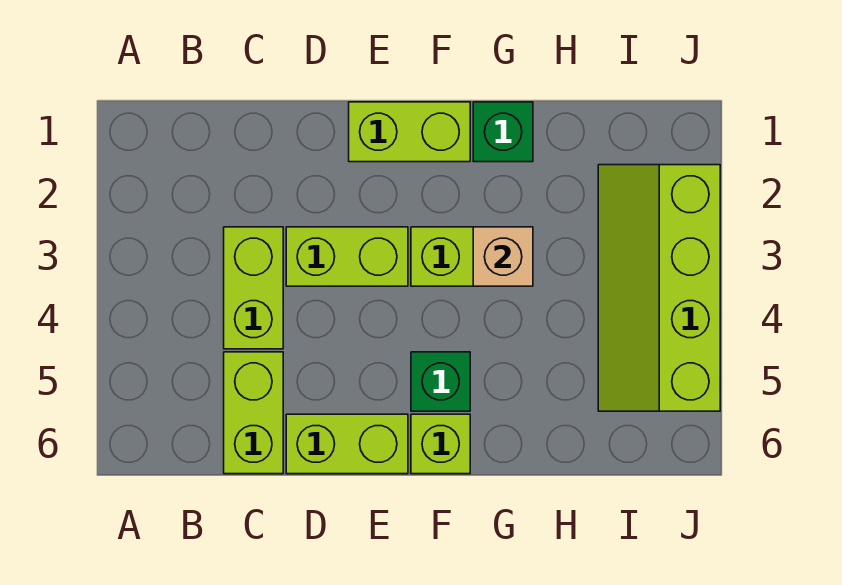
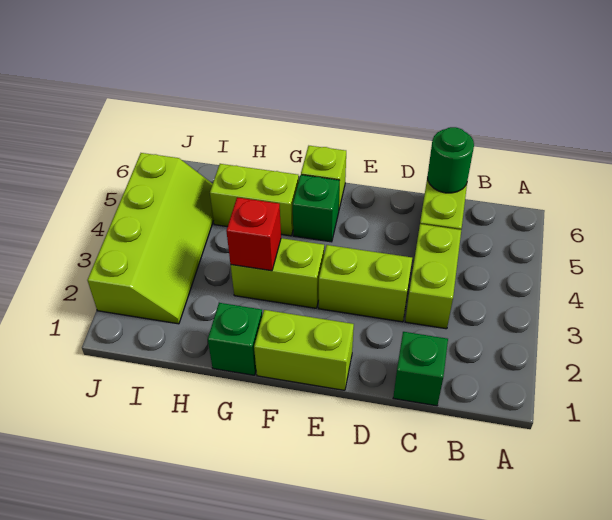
none -> green brick C1 level 1
none -> green round brick C6 level 2
lime brick D6:E6 level 1 -> lime brick G5:H5 level 1
tan brick G3 level 2 -> red brick G3 level 2

